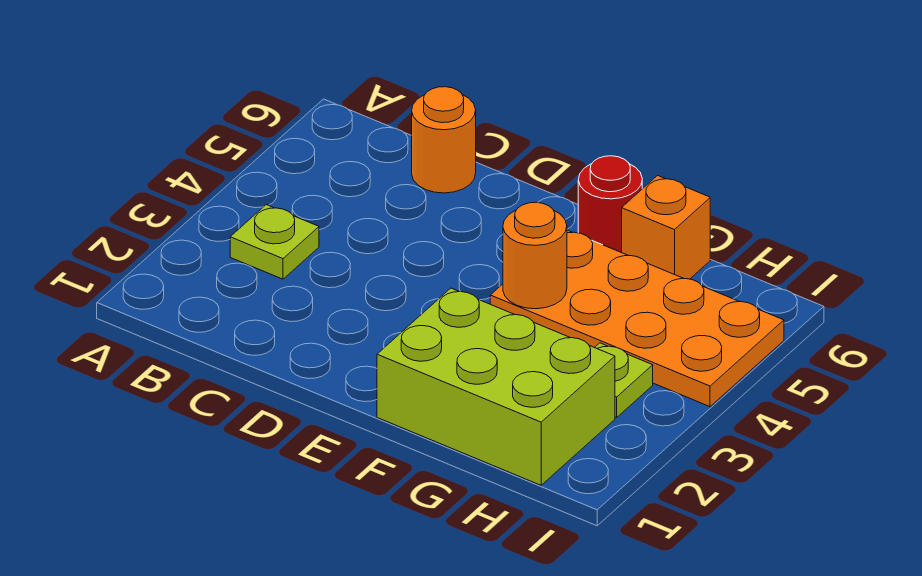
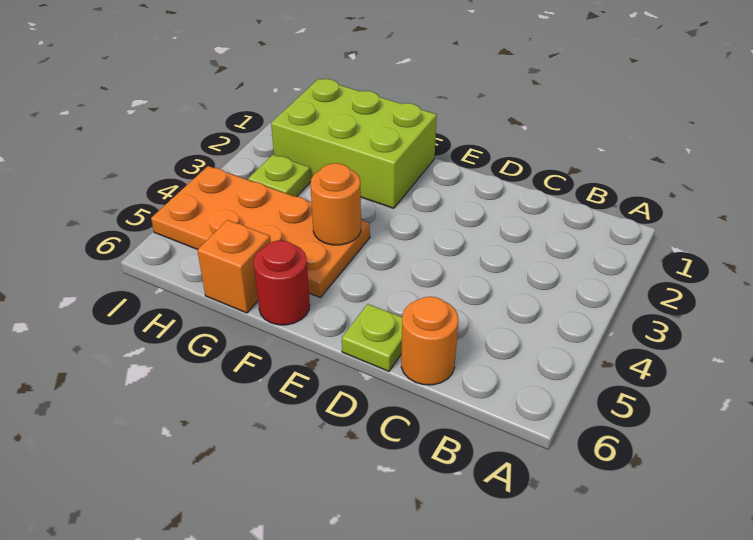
lime plate B3 level 1 -> lime plate D6 level 1

